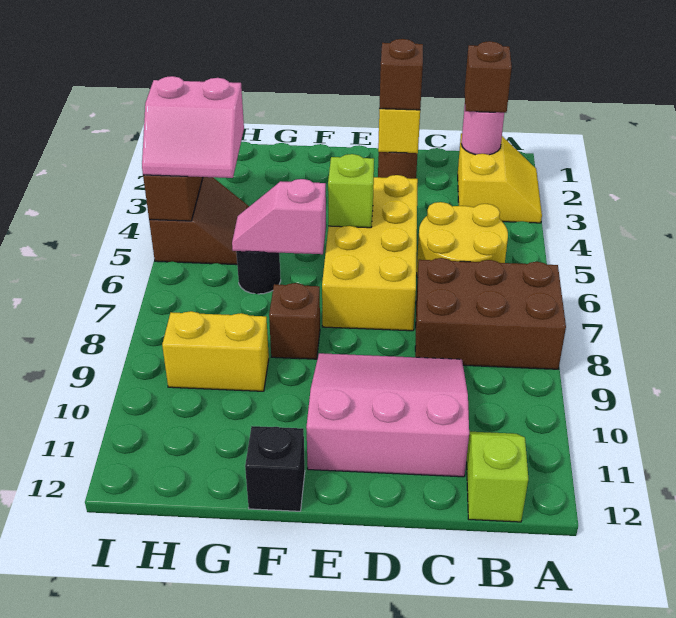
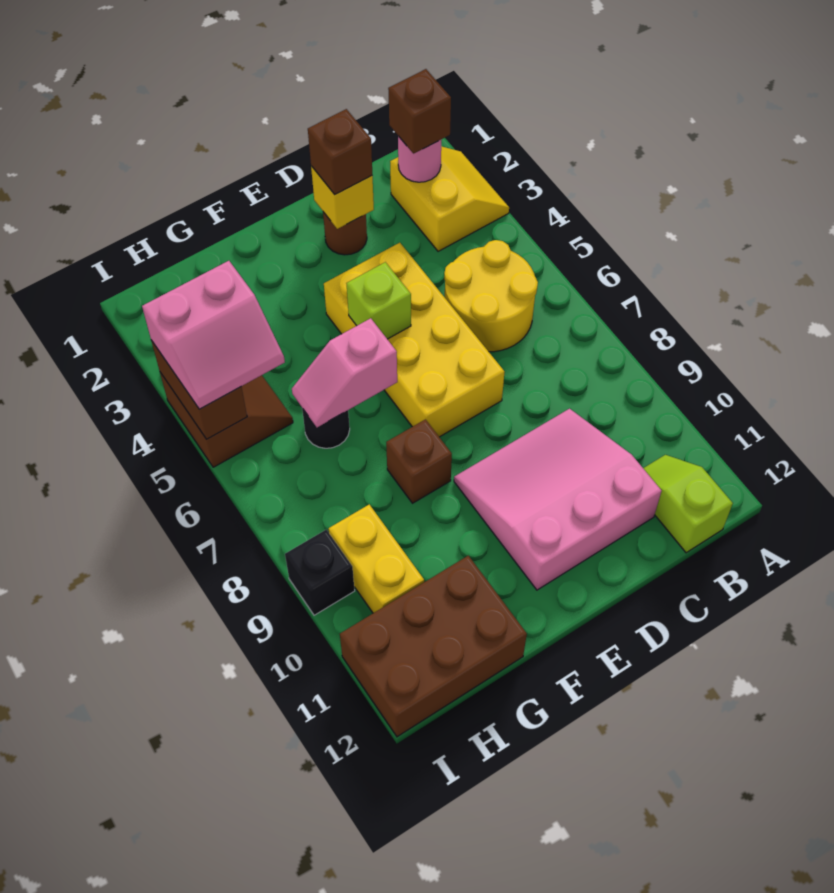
brown brick A7:C8 level 1 -> brown brick G11:I12 level 1
black brick F12 level 1 -> black brick I9 level 1
yellow brick G9:H9 level 1 -> yellow brick H9:H10 level 1

